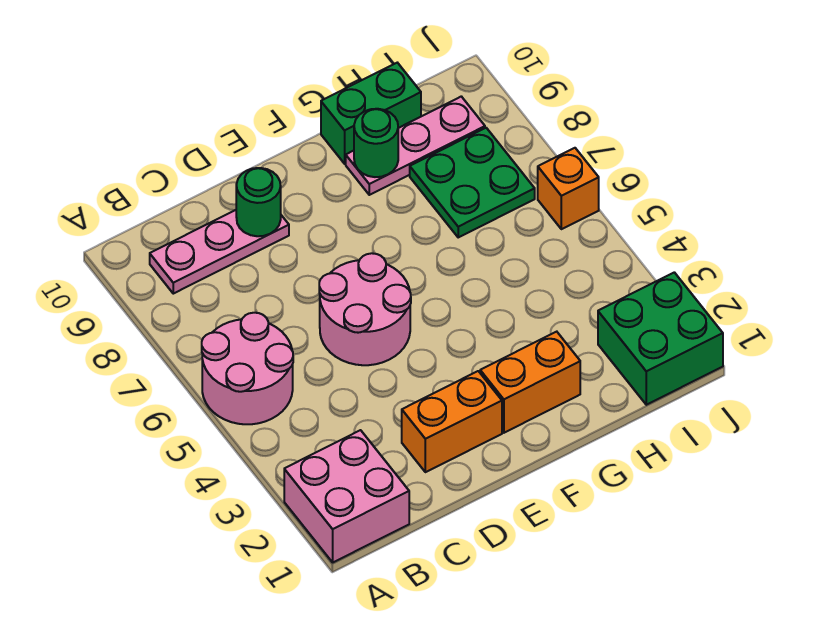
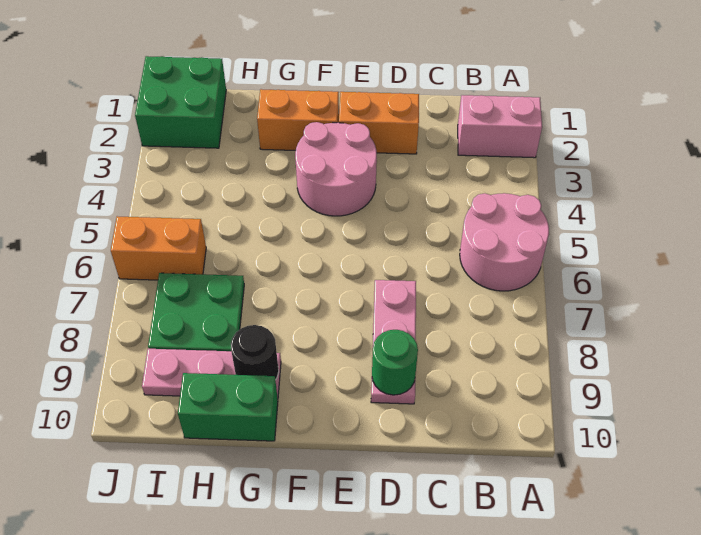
pink brick A1:B2 level 1 -> pink brick A2:B2 level 1
pink plate B9:D9 level 1 -> pink plate D7:D9 level 1
pink round brick D5:E6 level 1 -> pink round brick E3:F4 level 1
green round brick G9 level 2 -> black round brick G9 level 2
orange brick J6 level 1 -> orange brick I6:J6 level 1

